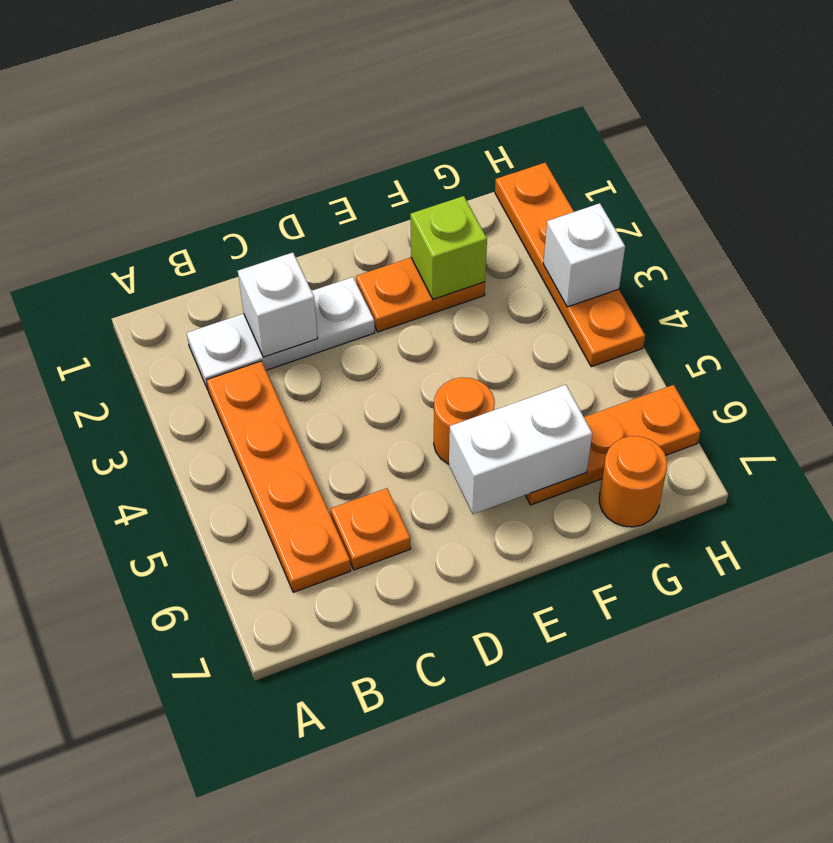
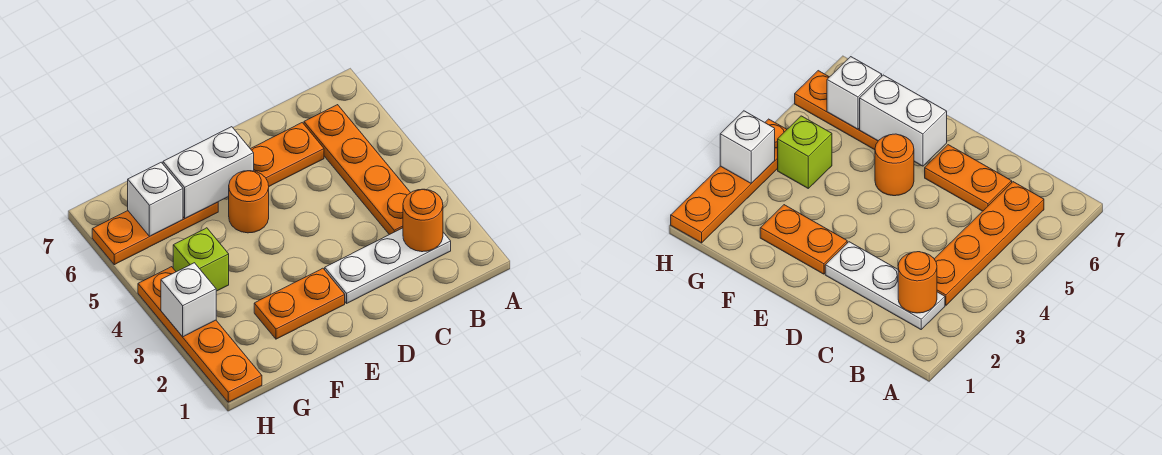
white brick C2 level 2 -> white brick G6 level 2
orange plate C6 level 1 -> orange plate C6:D6 level 1
lime brick F2 level 2 -> lime brick G4 level 1
orange round brick G7 level 1 -> orange round brick B2 level 2

